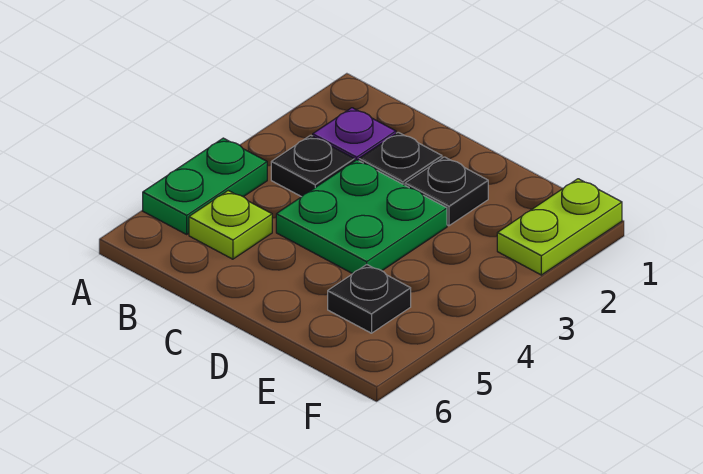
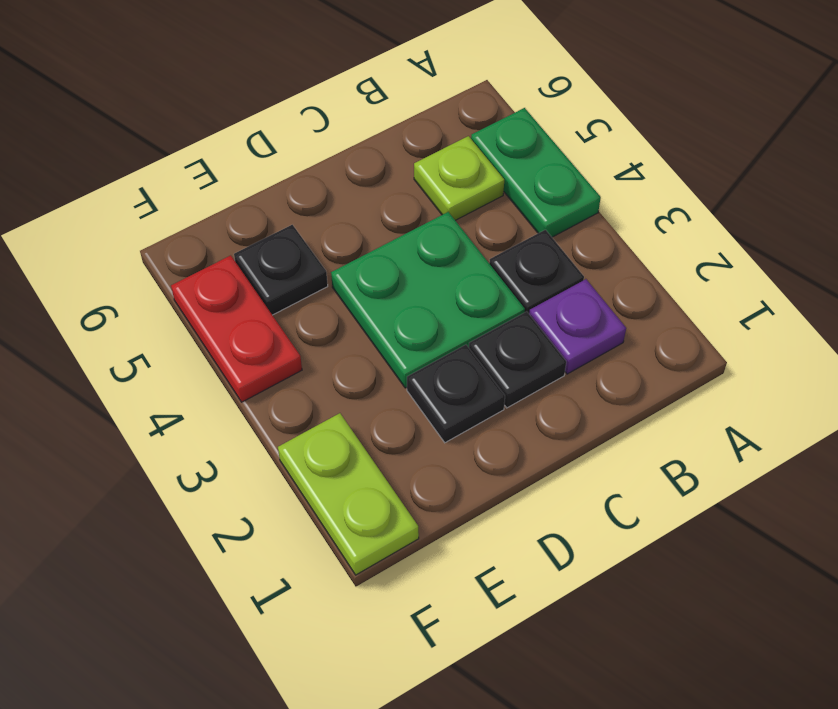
none -> red plate F4:F5 level 1

